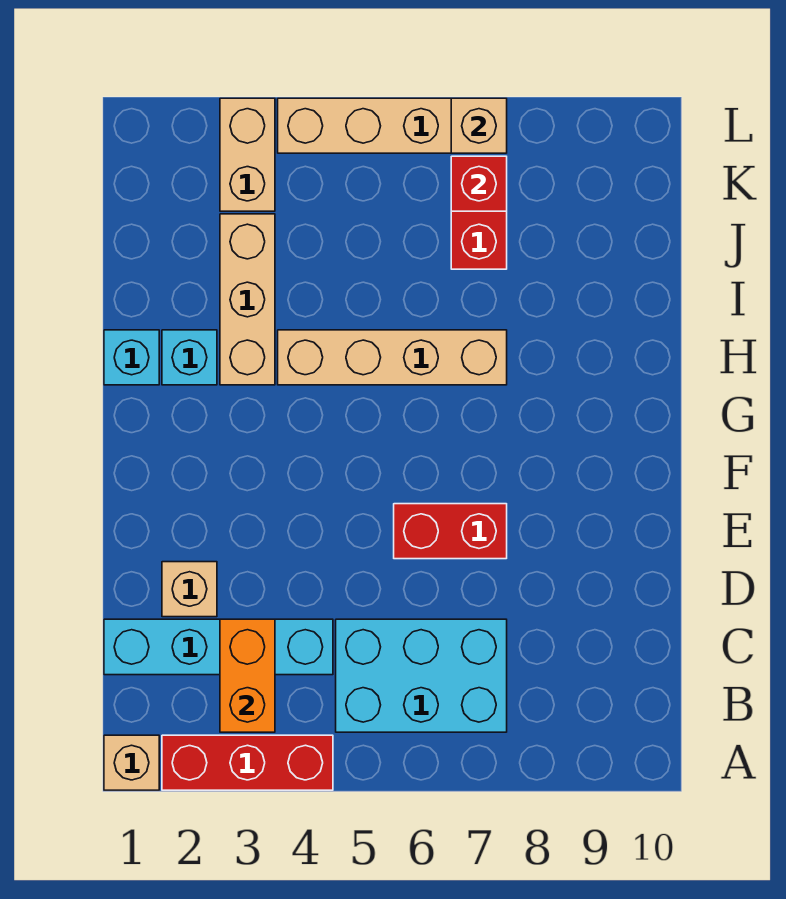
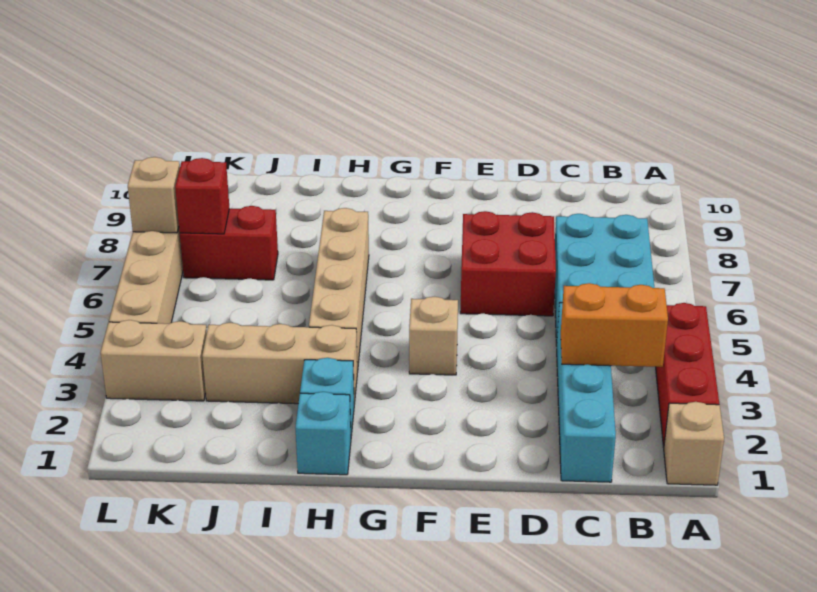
tan brick D2 level 1 -> tan brick F4 level 1
red brick E6:E7 level 1 -> red brick D6:E7 level 1

